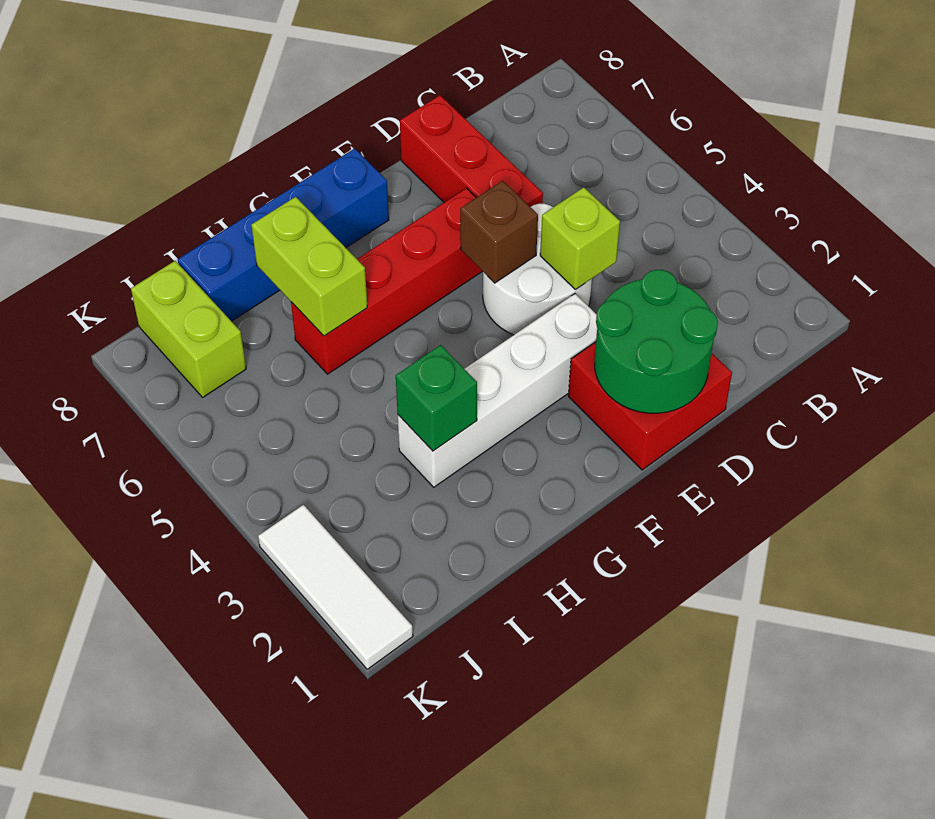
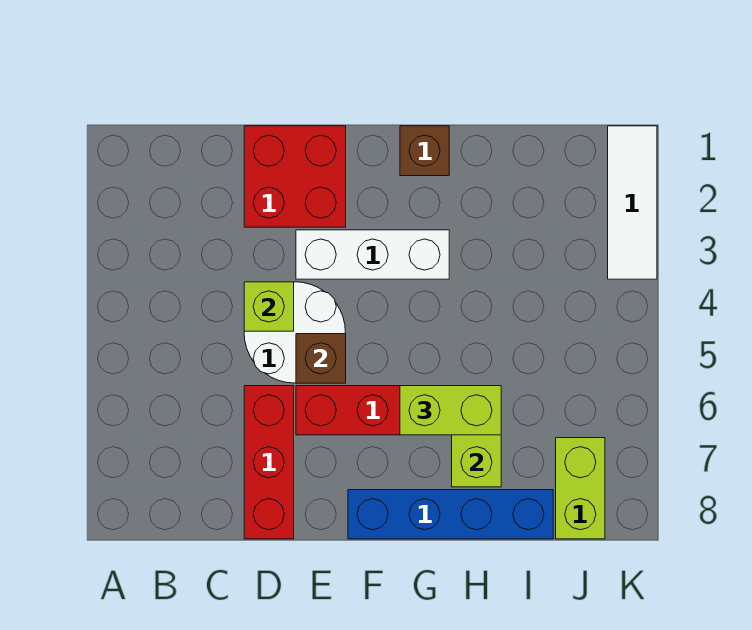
green round brick D1:E2 level 2 -> none
white brick E3:H3 level 1 -> white brick E3:G3 level 1
none -> brown brick G1 level 1
none -> lime brick G6:H6 level 3
green brick H3 level 2 -> none

